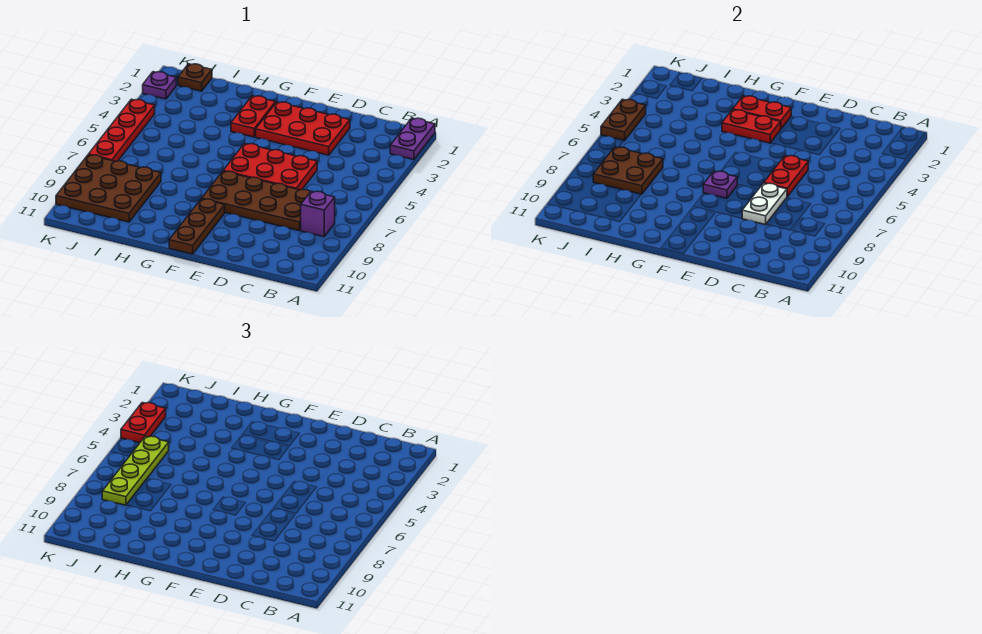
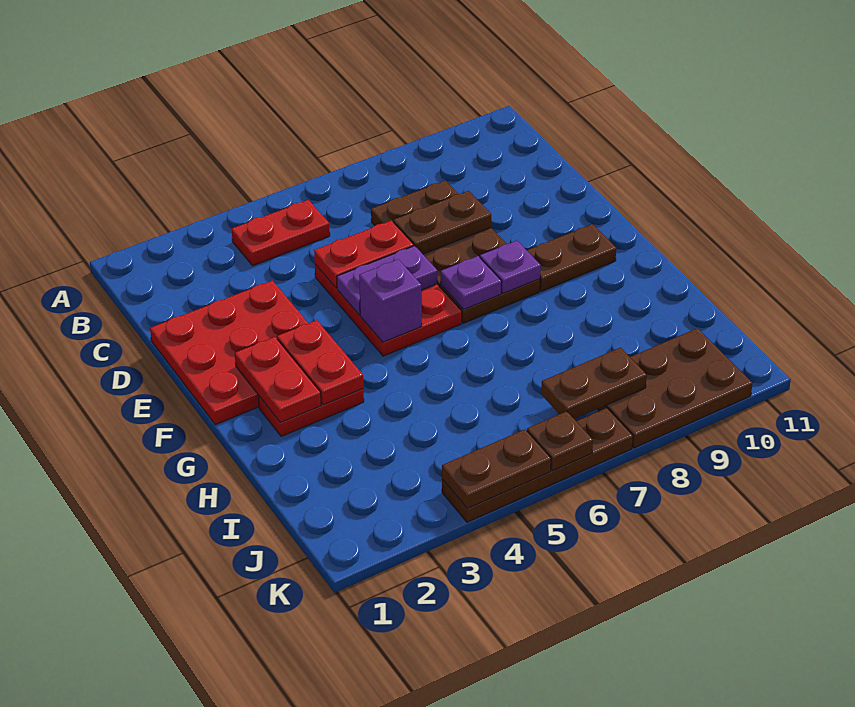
purple plate A1:A2 level 1 -> purple plate E5:E6 level 2
purple brick B8 level 1 -> purple brick F5 level 2
red plate D2:F3 level 1 -> red plate D1:F3 level 1
white plate D7:D8 level 2 -> brown plate D7:D8 level 2
brown plate F9:F11 level 1 -> brown plate F9:F10 level 1
brown plate I7:J8 level 2 -> brown plate J7:J8 level 2
brown plate I8:K10 level 1 -> brown plate J8:K10 level 1
brown plate J1 level 1 -> brown plate K6 level 2
lime plate J5:J8 level 3 -> none
purple plate K2 level 1 -> purple plate F8 level 2
red plate K3:K4 level 3 -> red plate B4:B5 level 1
red plate K4:K7 level 1 -> brown plate K4:K7 level 1

